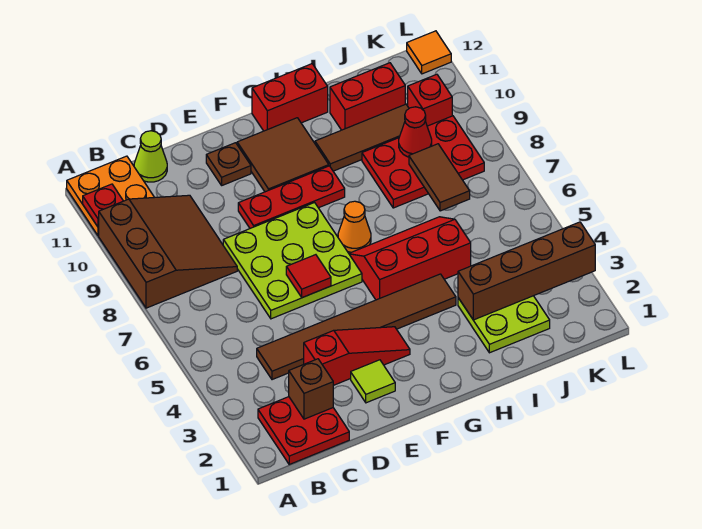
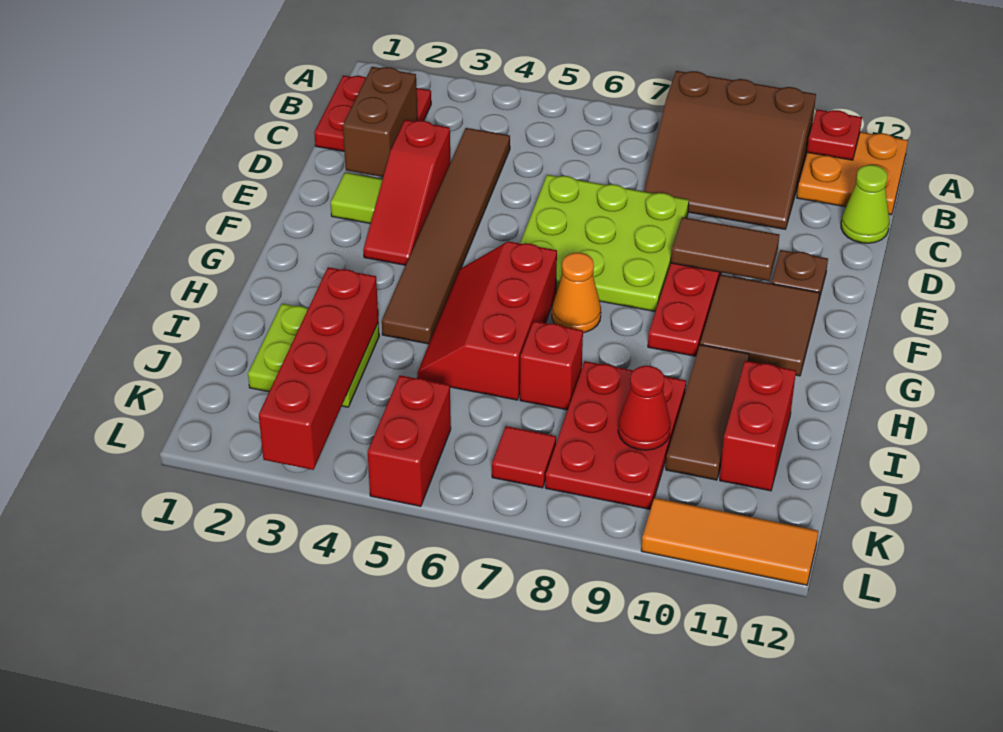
brown brick C2 level 2 -> brown brick C2:D2 level 2
red tile E6 level 2 -> red tile K7 level 1
red slope G5:I6 level 1 top 5 -> red slope G5:I6 level 1 top 6
red brick G12:H12 level 1 -> red brick K5:L5 level 1
brown brick I3:L3 level 2 -> red brick I3:L3 level 2
brown tile J7:J8 level 2 -> brown tile E9:E10 level 2
red brick K10 level 1 -> red brick I7 level 1
orange tile L12 level 1 -> orange tile L10:L12 level 1

